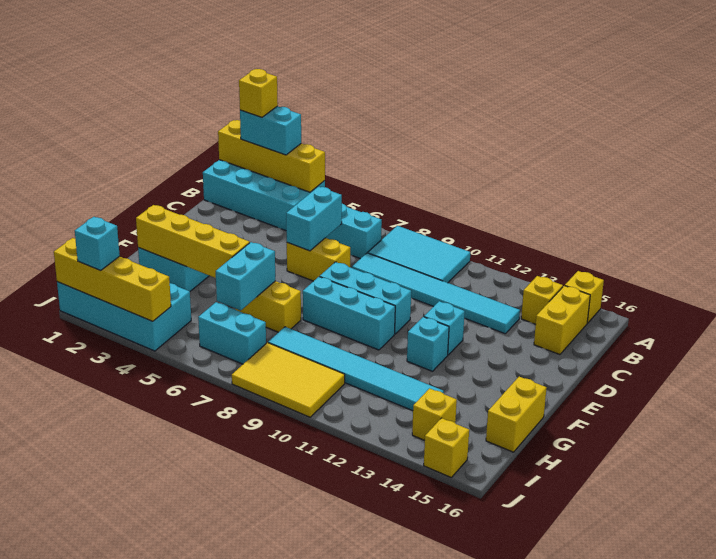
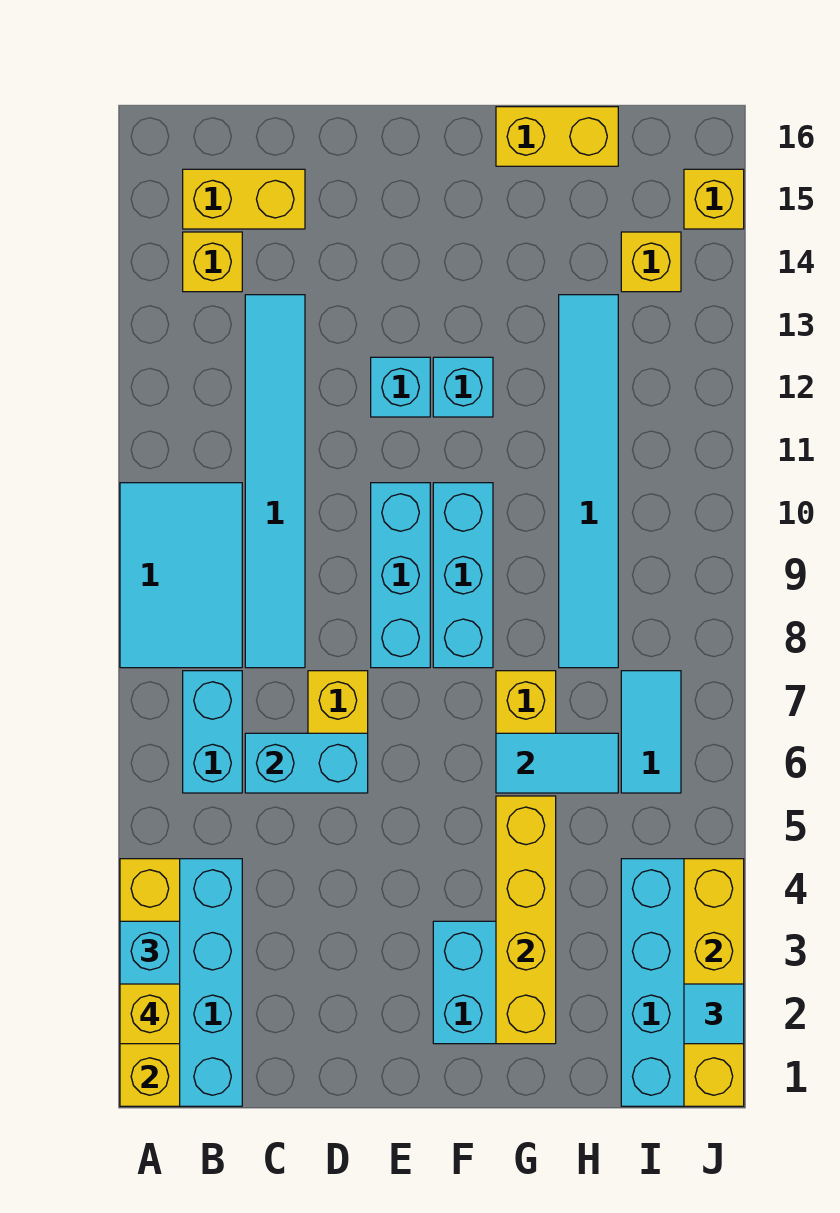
yellow brick A15 level 1 -> none
cyan brick G6:H6 level 2 -> cyan tile G6:H6 level 2
cyan brick I6:I7 level 1 -> cyan tile I6:I7 level 1
yellow tile I8:J10 level 1 -> none
cyan brick J2 level 3 -> cyan tile J2 level 3

